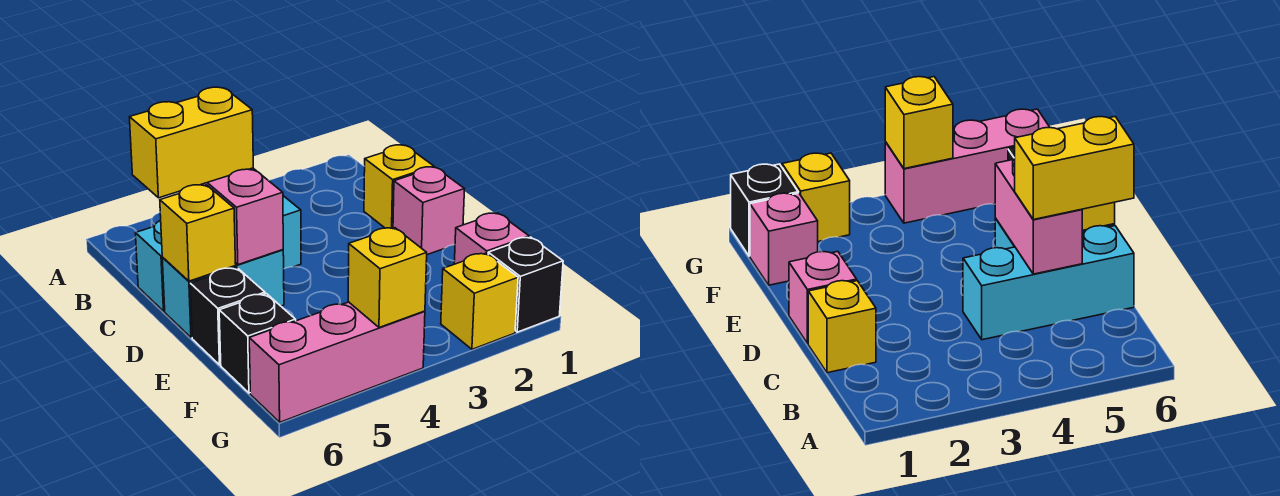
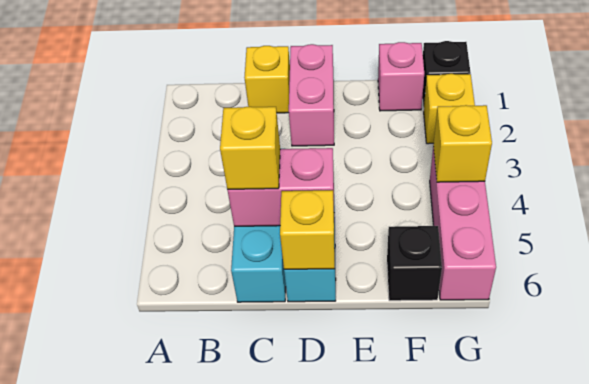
yellow brick C5:C6 level 3 -> yellow brick C5 level 3
pink brick D1 level 1 -> pink brick D1:D2 level 1
black brick E6 level 1 -> none

